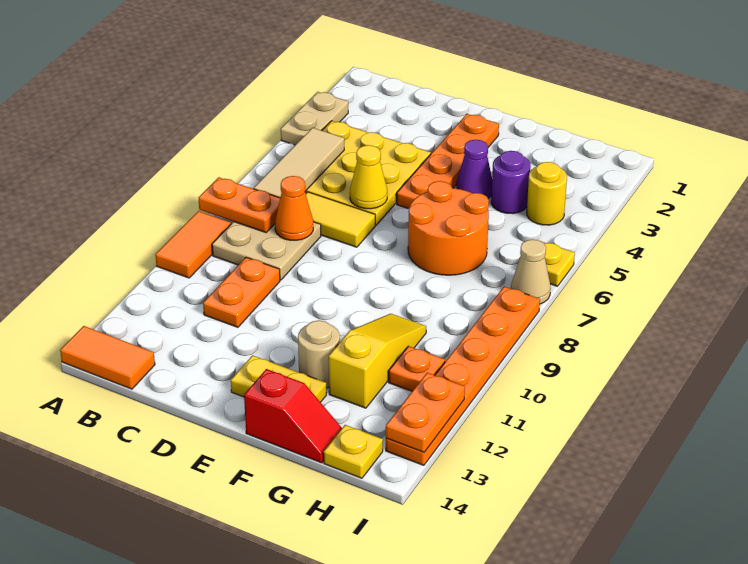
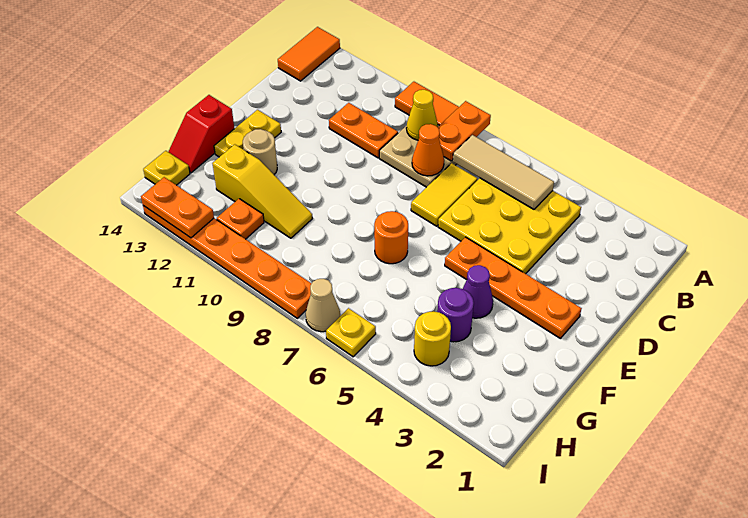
tan plate A3:A4 level 1 -> none
yellow cone D6 level 2 -> yellow cone B9 level 2
orange round brick F6:G7 level 1 -> orange round brick F7 level 1

